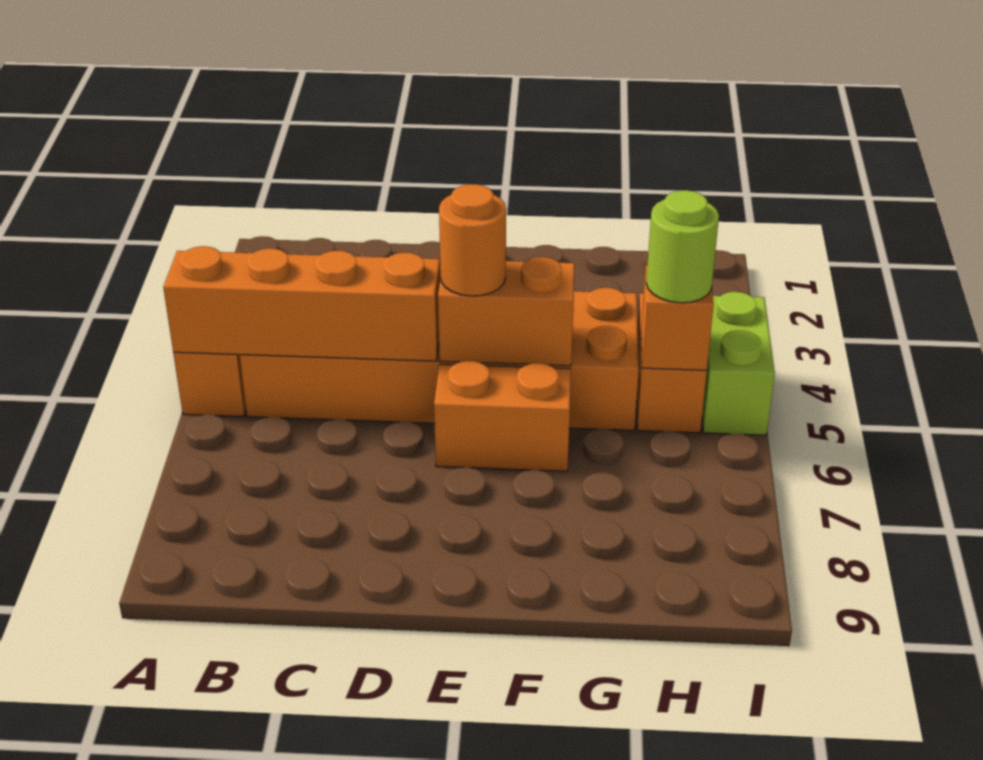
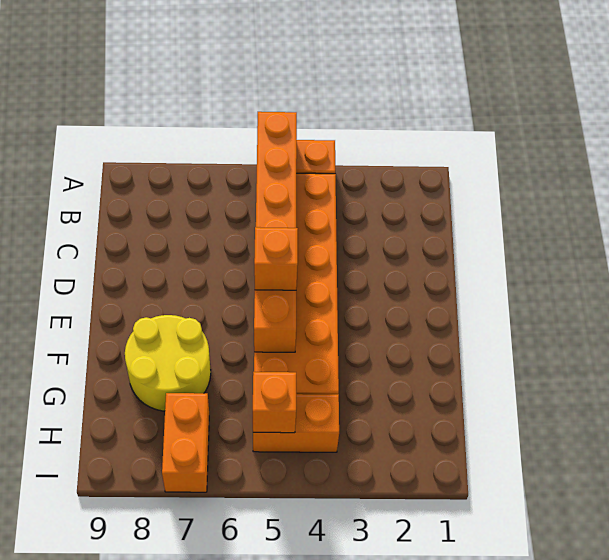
orange round brick E5 level 3 -> orange brick E5 level 3
orange brick E6:F6 level 1 -> orange brick H7:I7 level 1
none -> yellow round brick F7:G8 level 1
lime round brick H5 level 3 -> none
lime brick I4:I5 level 1 -> none

